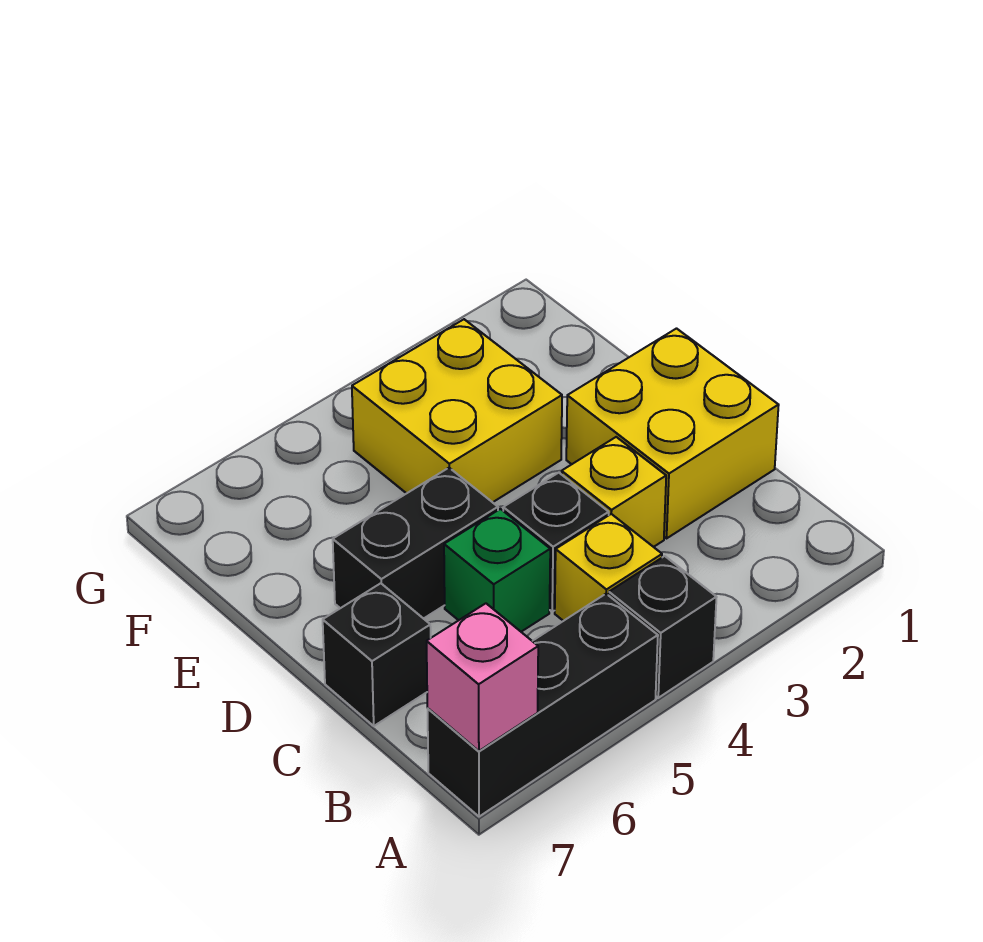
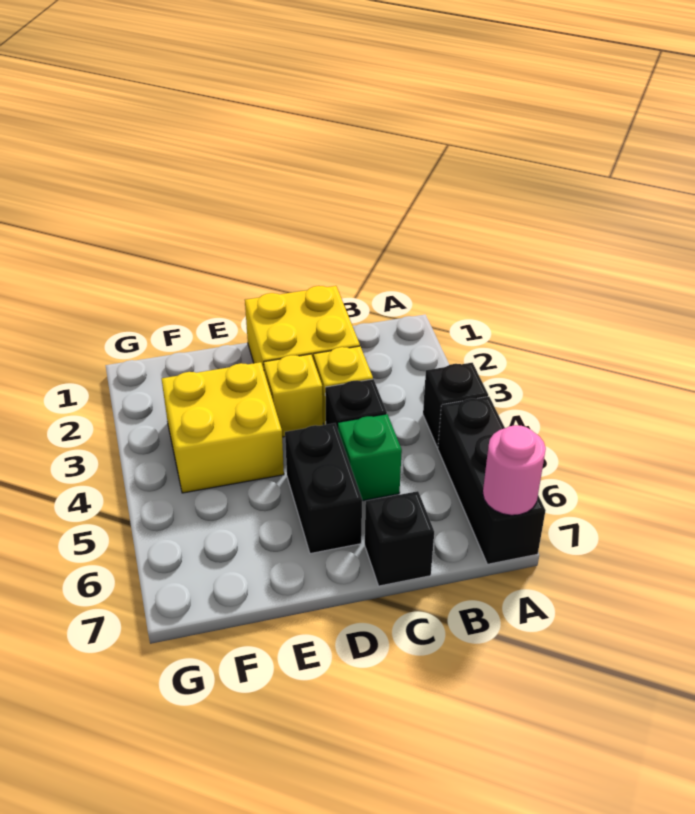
pink brick A7 level 2 -> pink round brick A7 level 2
yellow brick B4 level 1 -> yellow brick D3 level 1

